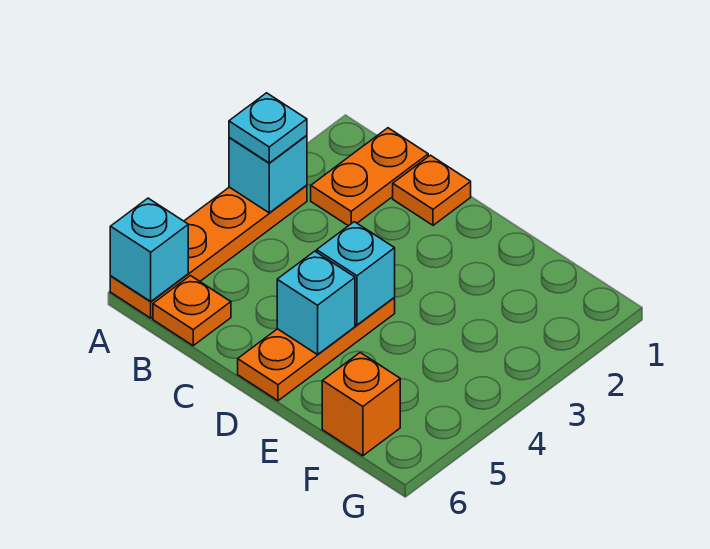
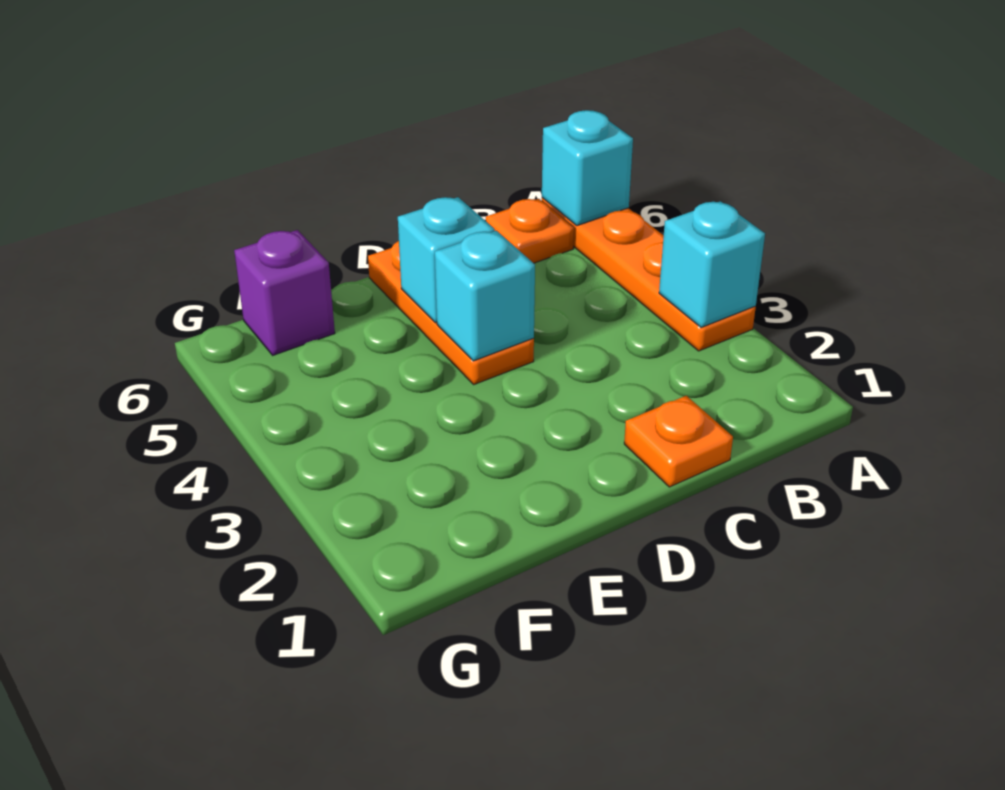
cyan plate A3 level 3 -> none
orange plate B1:B2 level 1 -> none
orange brick F6 level 1 -> purple brick F6 level 1

